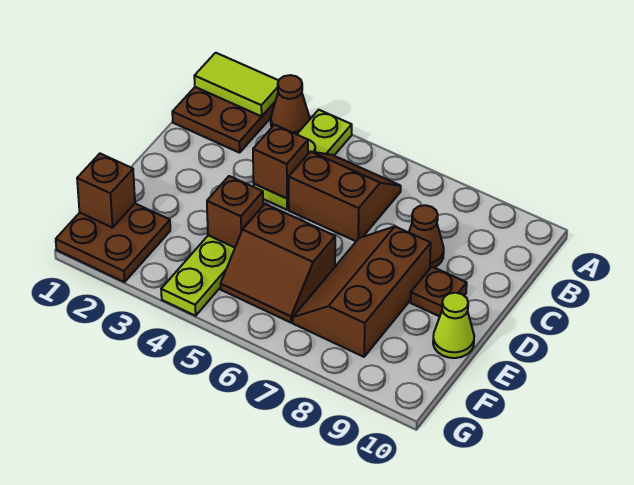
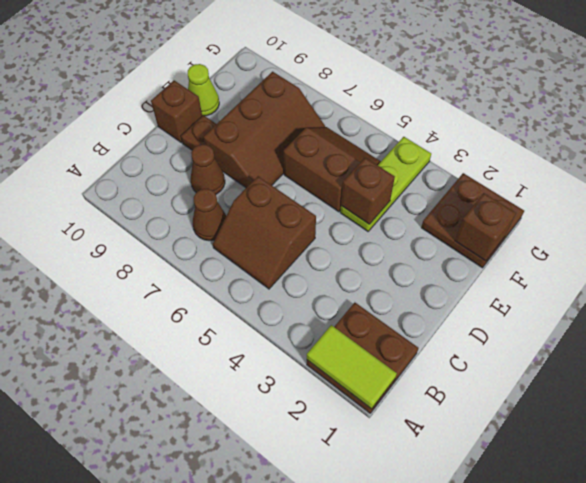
brown cone A3 level 1 -> brown cone B7 level 1
lime plate A4:C4 level 1 -> none
brown brick C4 level 2 -> brown brick D10 level 1

